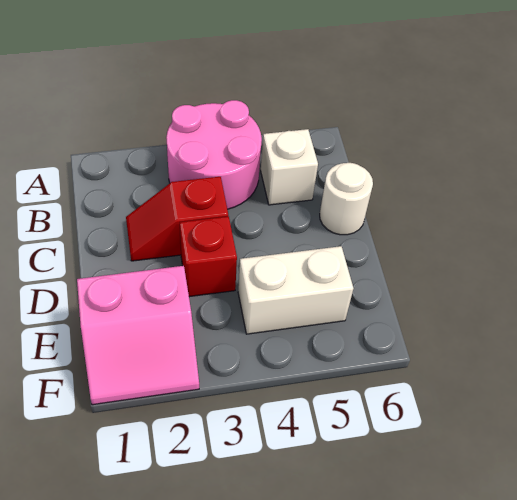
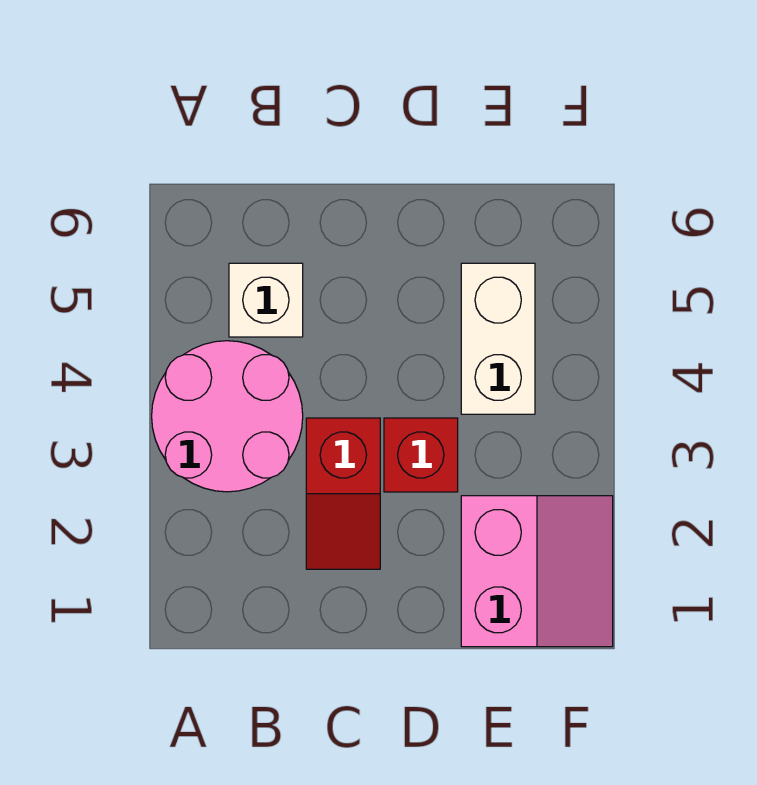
white round brick C6 level 1 -> none

